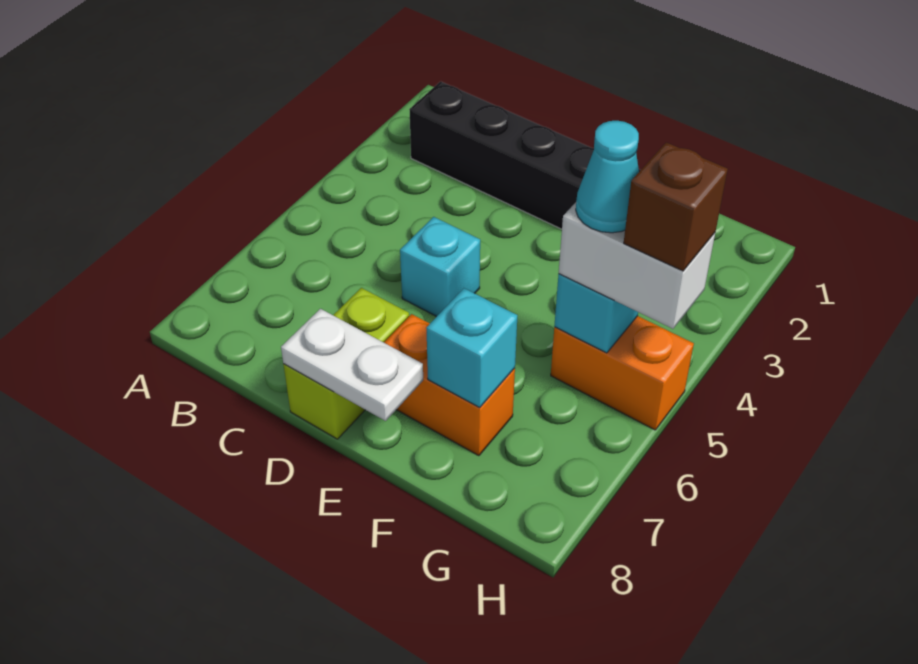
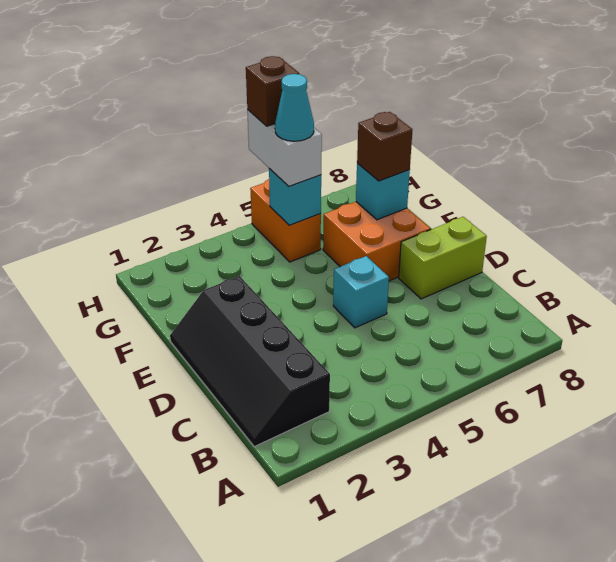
white plate D8:E8 level 2 -> none
orange brick E7:F7 level 1 -> orange brick E6:F7 level 1
none -> brown brick F7 level 3

